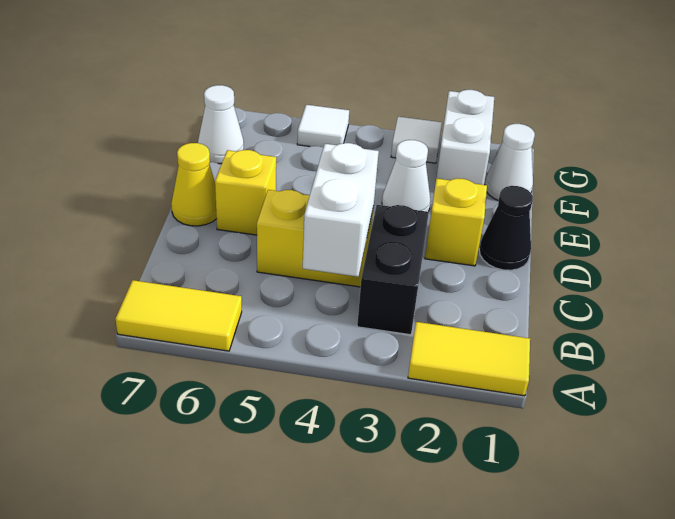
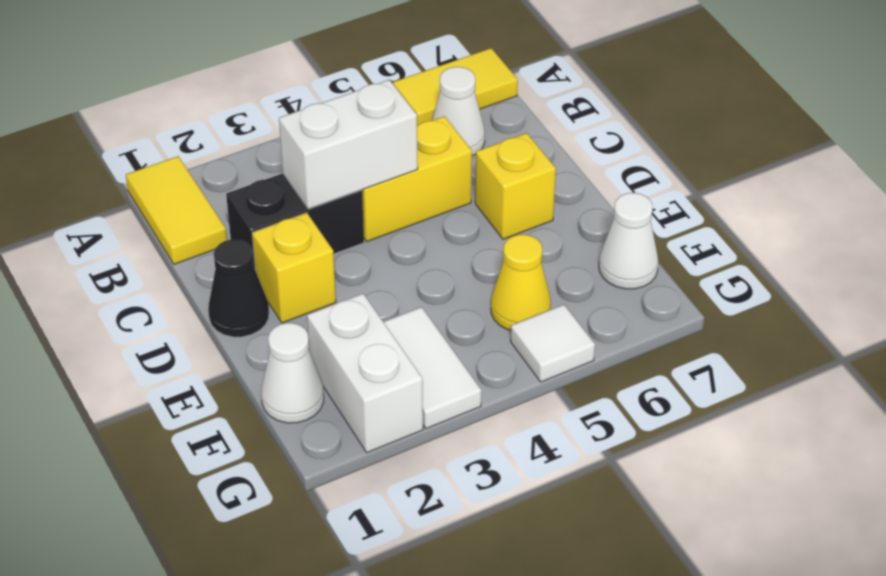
yellow tile A1:A2 level 1 -> yellow tile A1:B1 level 1
black brick B3:C3 level 1 -> black brick C2:C3 level 1
white brick B4:C4 level 2 -> white brick C3:C4 level 2
yellow cone D7 level 1 -> yellow cone F5 level 1
white cone E3 level 1 -> white cone B6 level 1
white tile G3 level 1 -> white tile F3:G3 level 1

